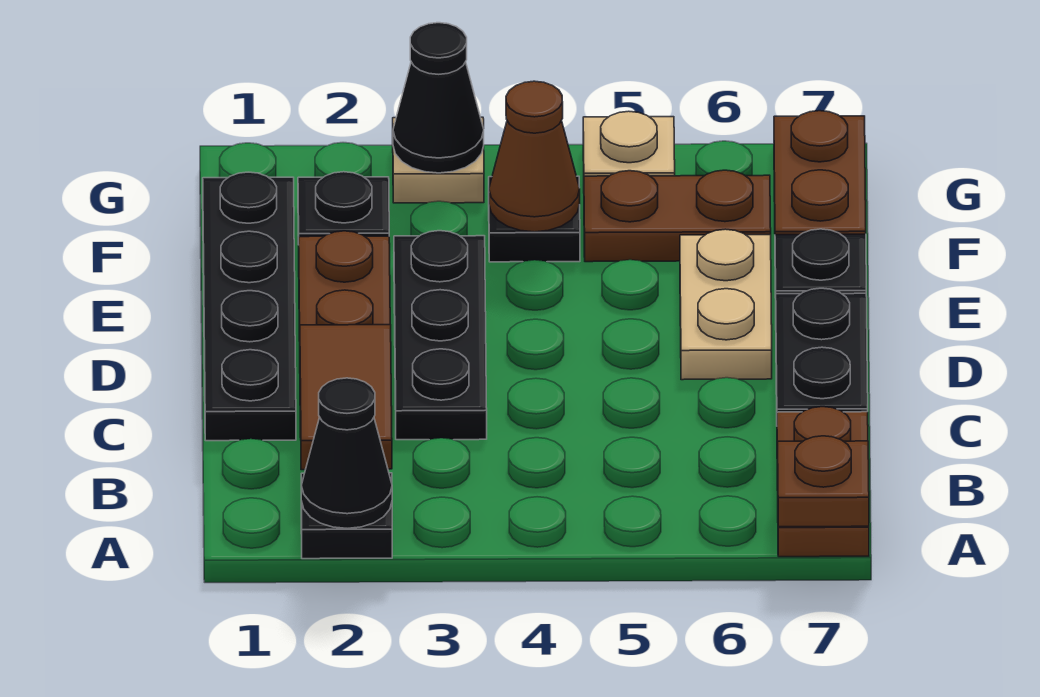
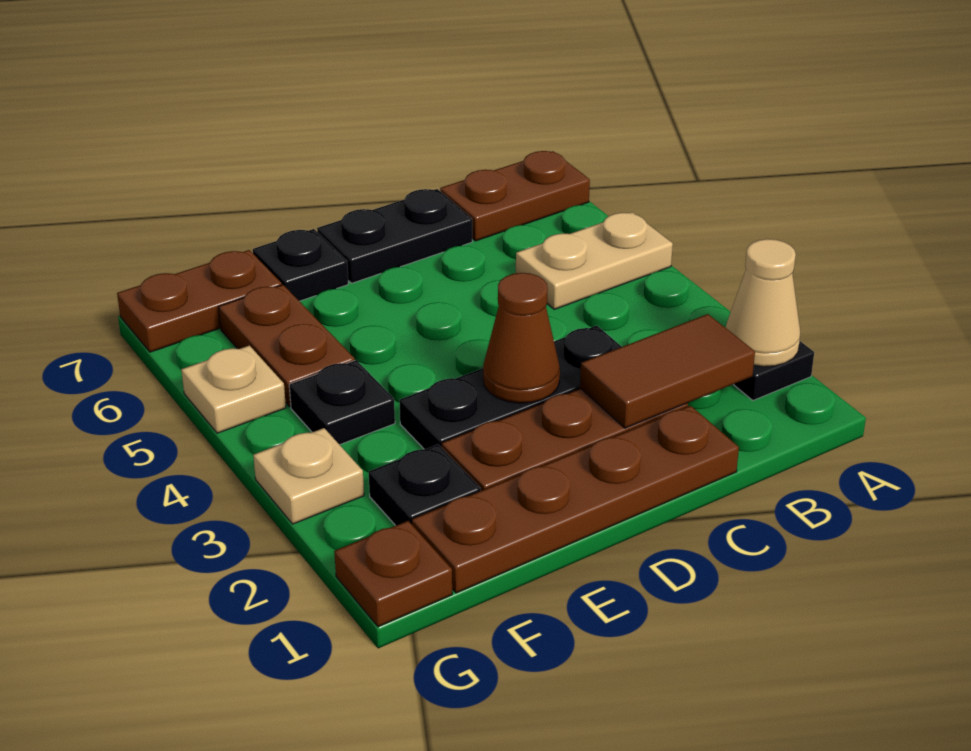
black cone A2 level 2 -> tan cone A2 level 2
brown plate A7 level 2 -> brown plate G1 level 1
black plate C1:F1 level 1 -> brown plate C1:F1 level 1
tan plate D6:E6 level 1 -> tan plate A5:B5 level 1
brown cone F4 level 2 -> brown cone D3 level 2
black cone G3 level 2 -> none

